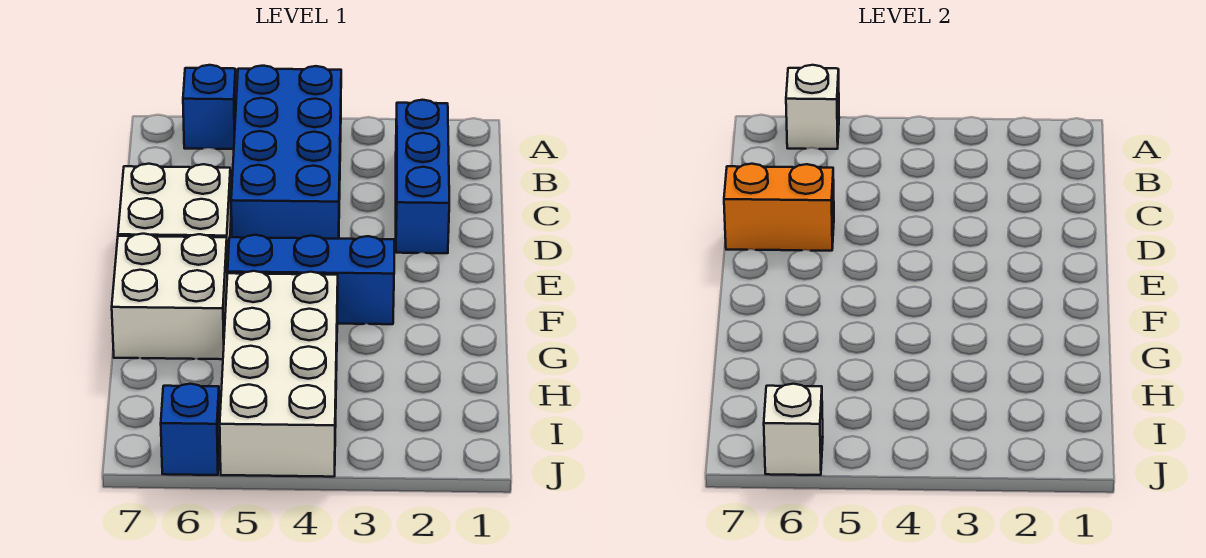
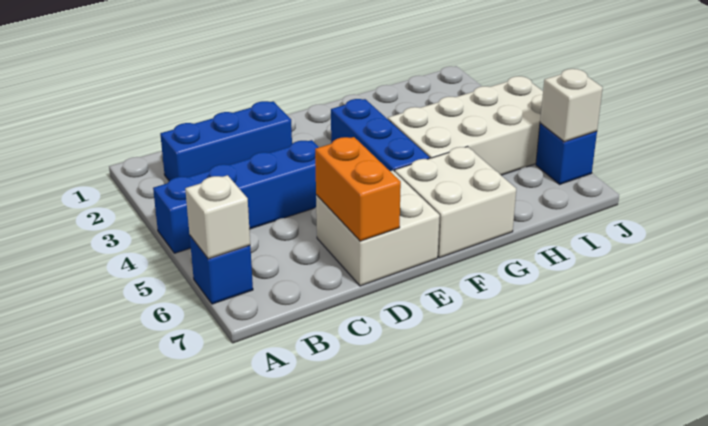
blue brick A4:D5 level 1 -> blue brick A4:D4 level 1

